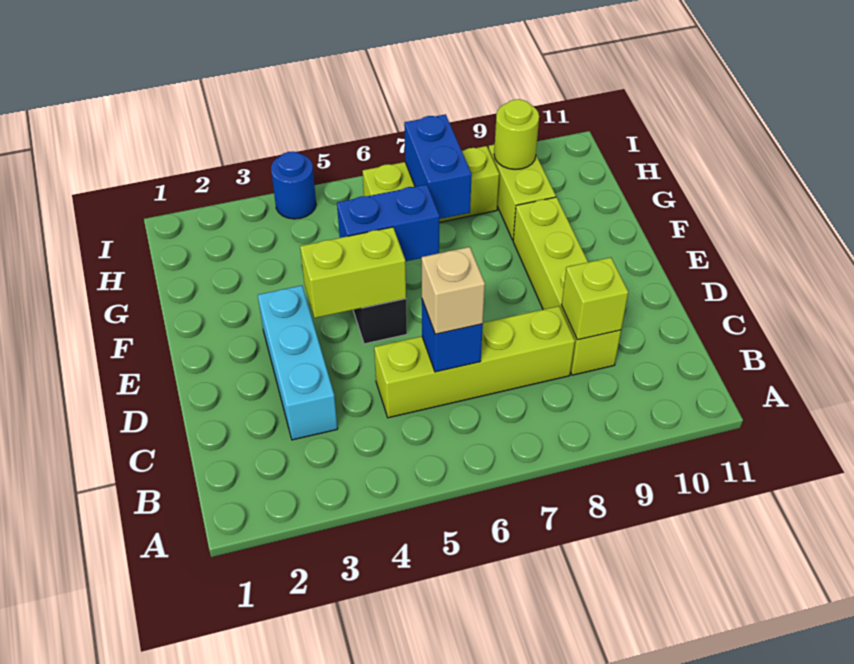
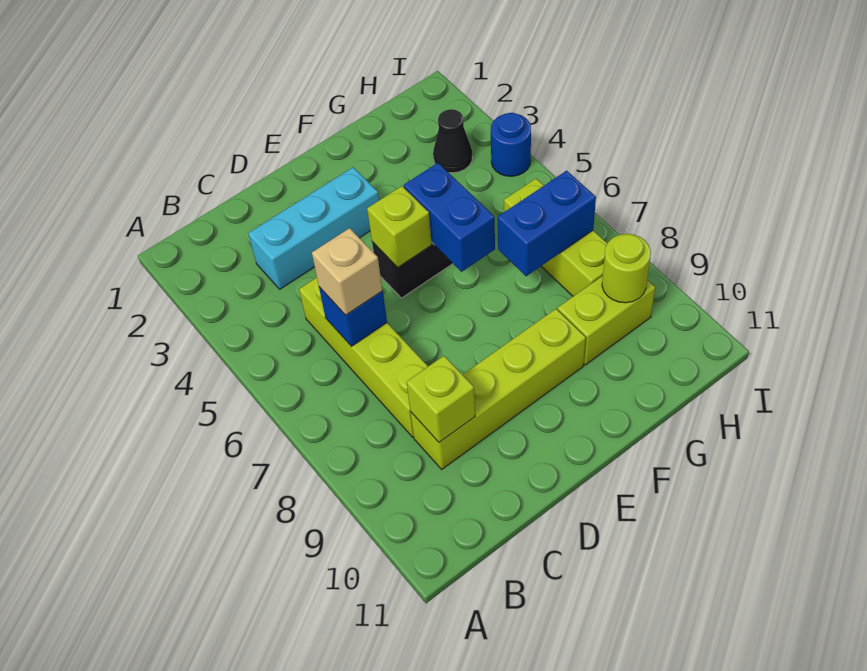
lime brick E4:E5 level 2 -> lime brick E5 level 2
none -> black cone H3 level 1

